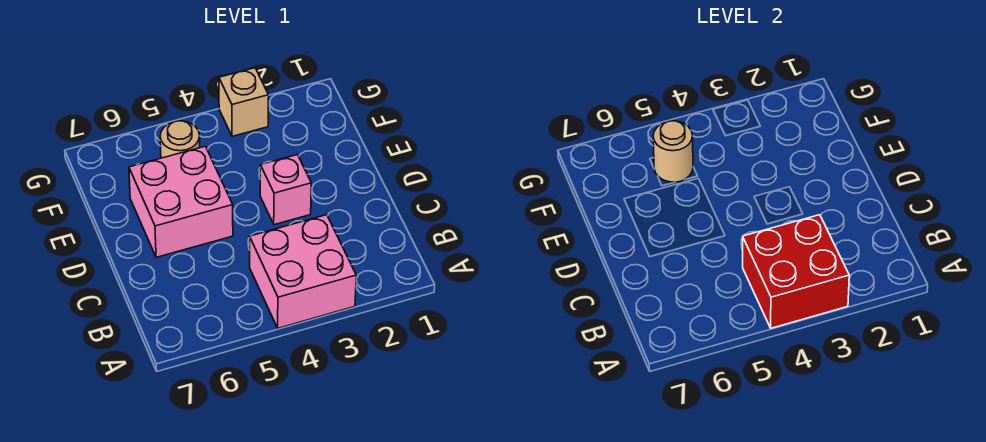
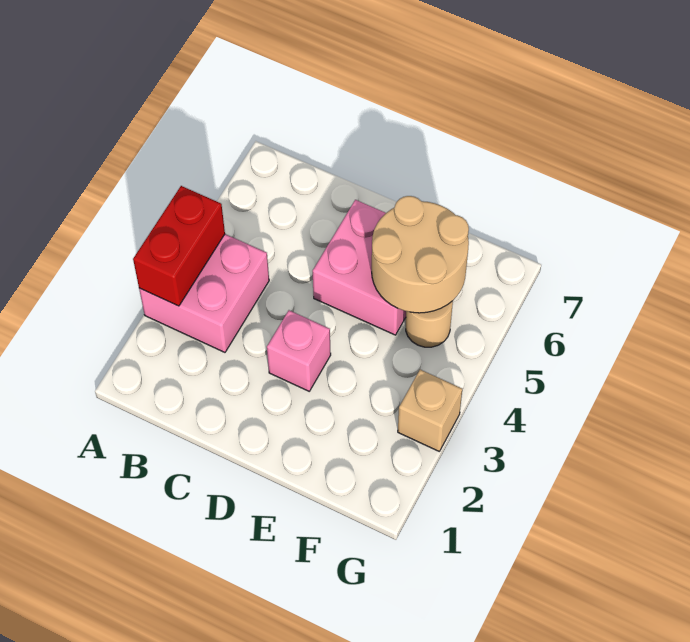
red brick A3:B4 level 2 -> red brick A3:A4 level 2
tan round brick F5 level 2 -> tan round brick E5:F6 level 2

